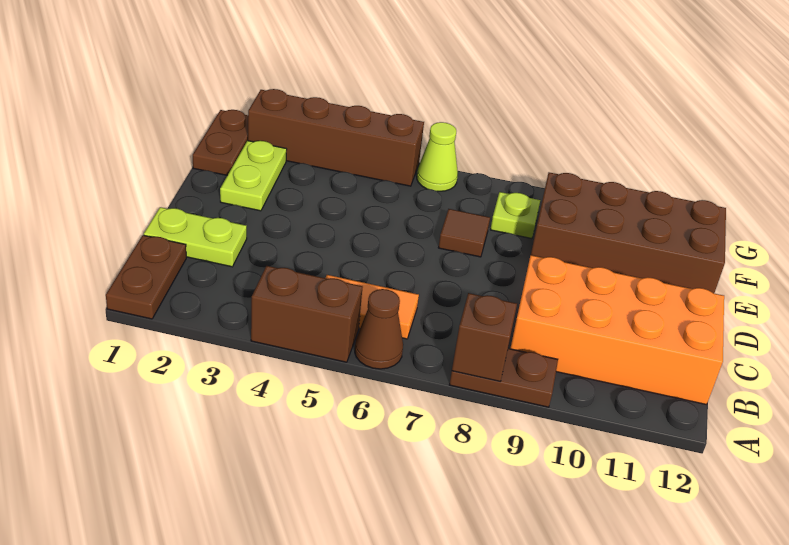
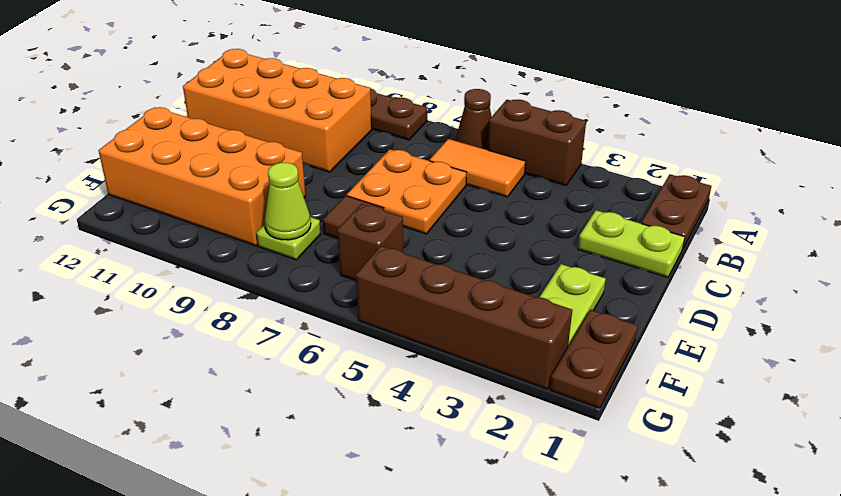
brown brick A8 level 2 -> brown brick F6 level 1
none -> orange plate C6:D7 level 1
brown brick E9:F12 level 1 -> orange brick E9:F12 level 1
lime cone G6 level 1 -> lime cone F8 level 2

